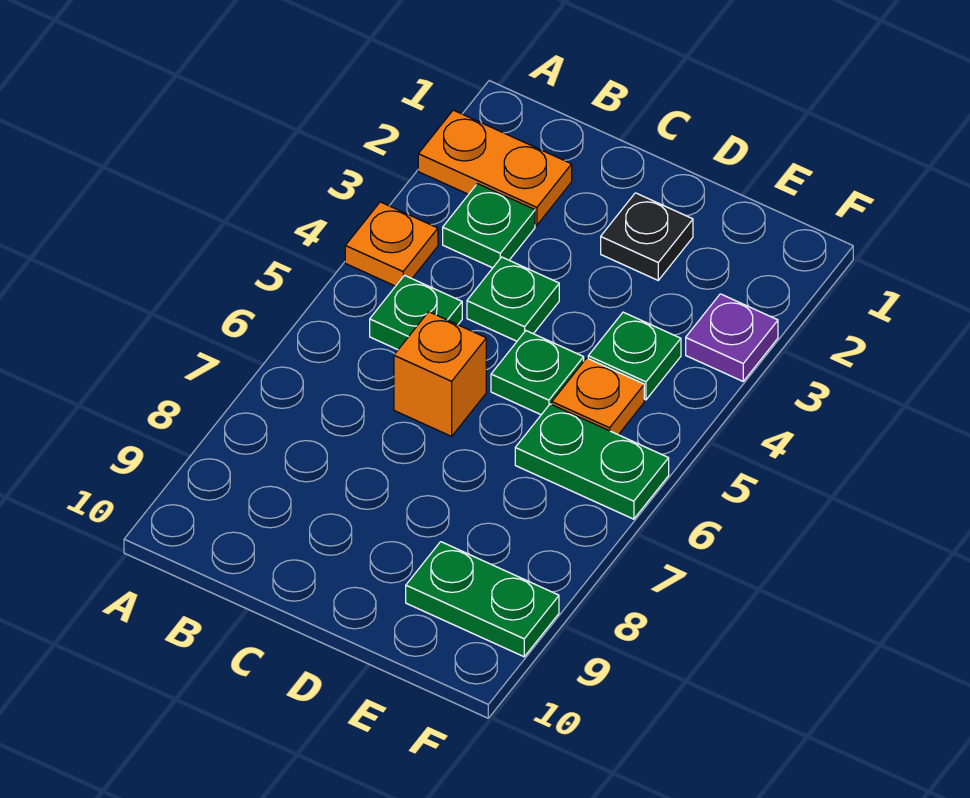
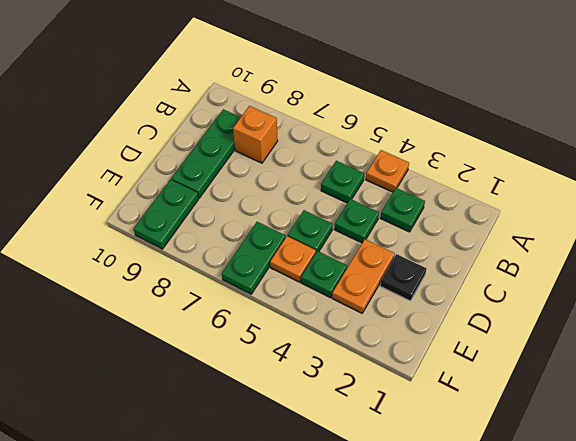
orange plate A2:B2 level 1 -> orange plate D3:E3 level 1
none -> green plate B9:D9 level 1
orange brick C6 level 1 -> orange brick B8 level 1
purple plate F3 level 1 -> none

